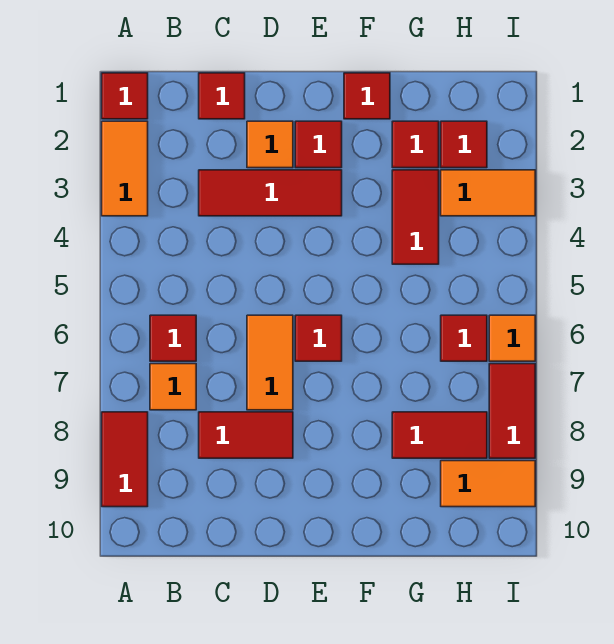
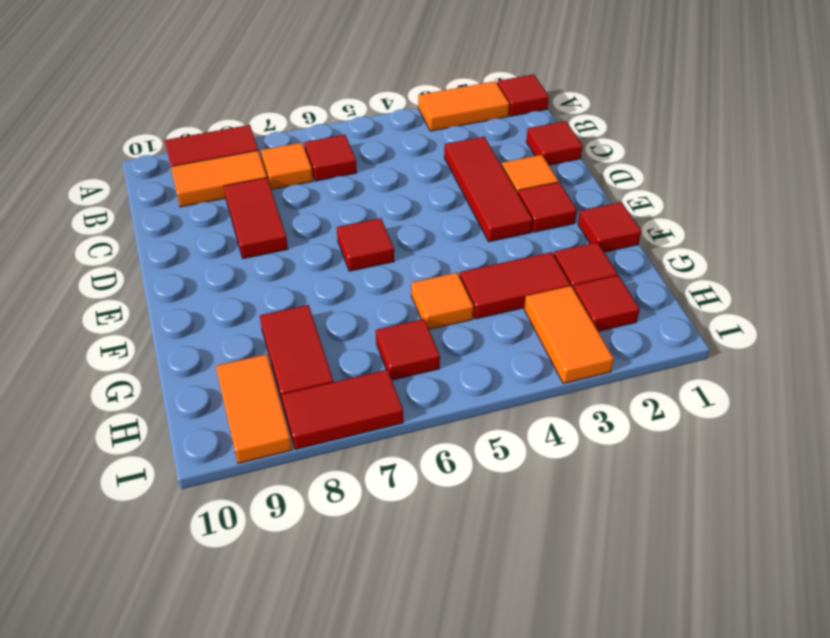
orange tile D6:D7 level 1 -> orange tile B8:B9 level 1
orange tile I6 level 1 -> orange tile G5 level 1

